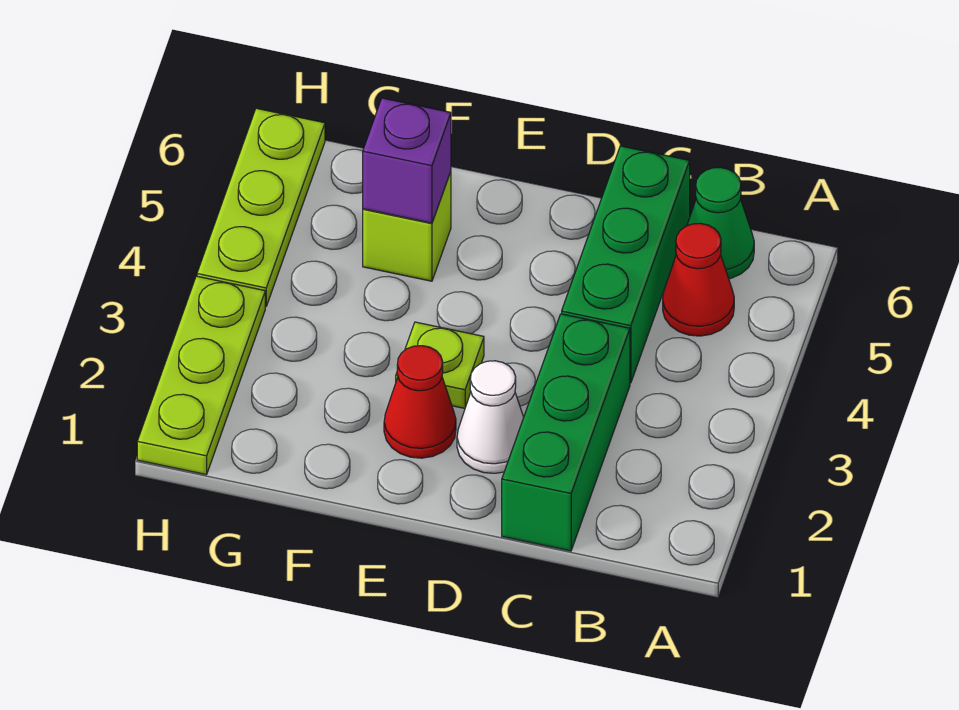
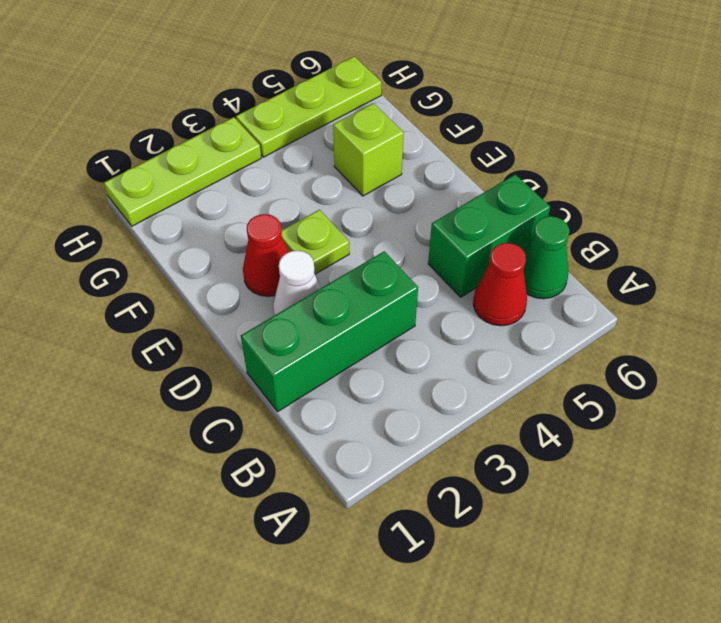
green brick C4:C6 level 1 -> green brick C5:C6 level 1
purple brick F5 level 2 -> none

